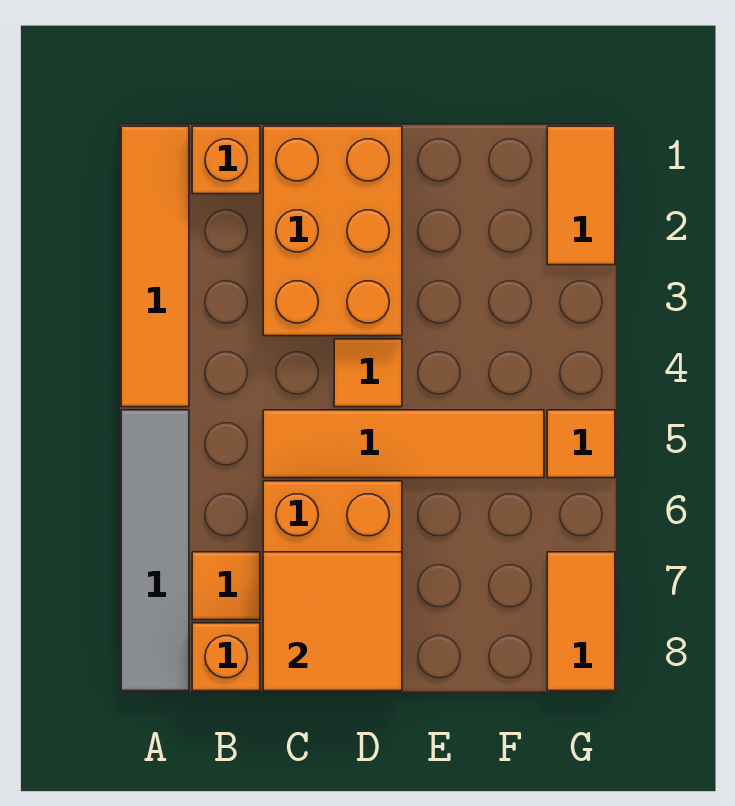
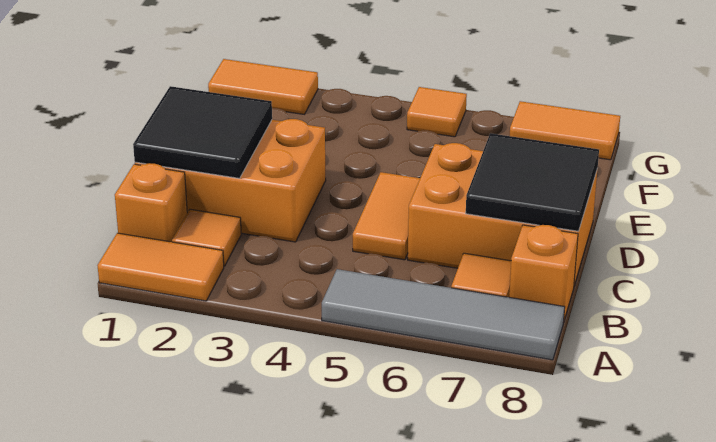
orange tile A1:A4 level 1 -> orange tile A1:A2 level 1
none -> black tile C1:D2 level 2
orange tile C5:F5 level 1 -> orange tile C5:D5 level 1
orange tile C7:D8 level 2 -> black tile C7:D8 level 2
orange tile D4 level 1 -> orange tile B2 level 1

